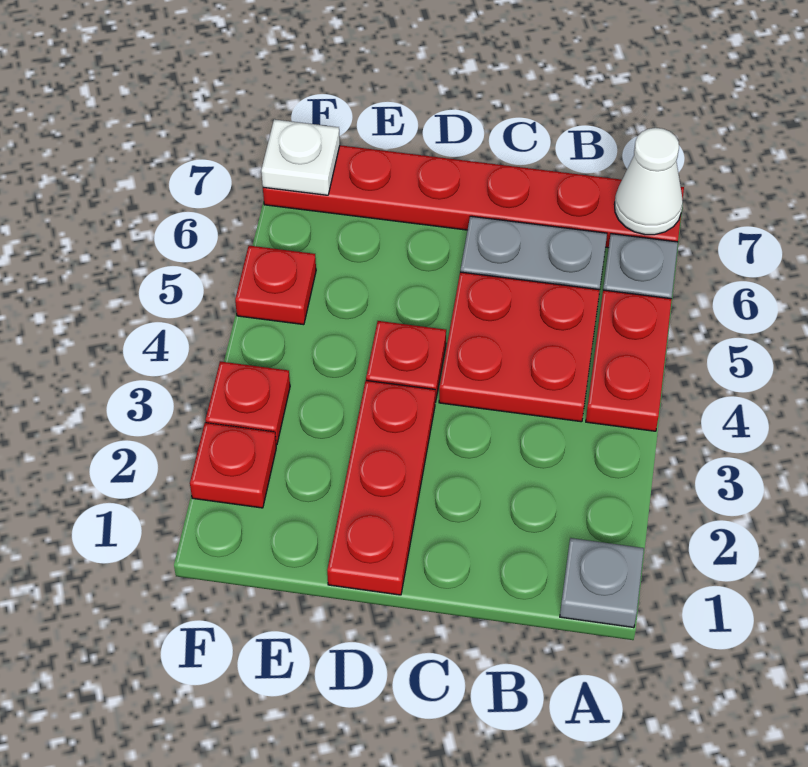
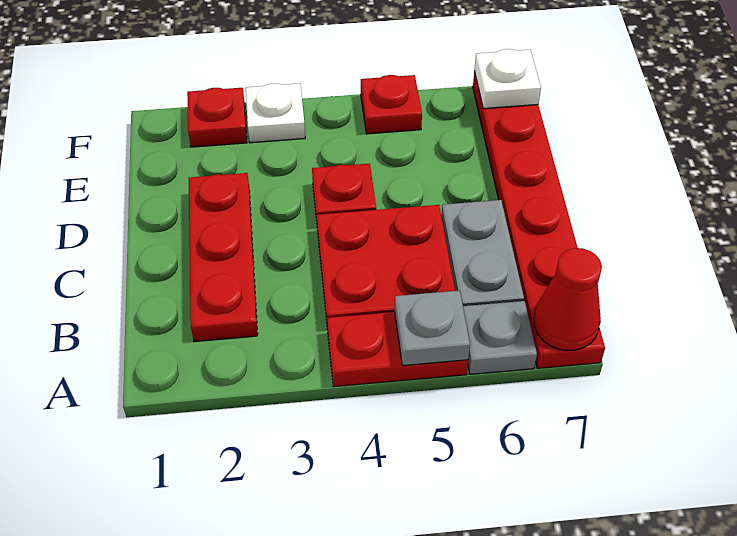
grey plate A1 level 1 -> grey plate A5 level 2
white cone A7 level 2 -> red cone A7 level 2
red plate D1:D3 level 1 -> red plate B2:D2 level 1
red plate F3 level 1 -> white plate F3 level 1

